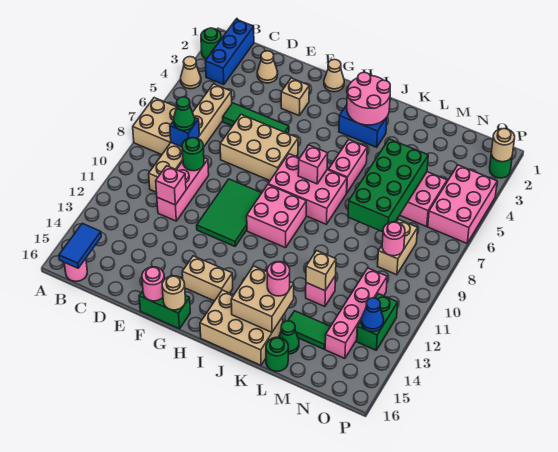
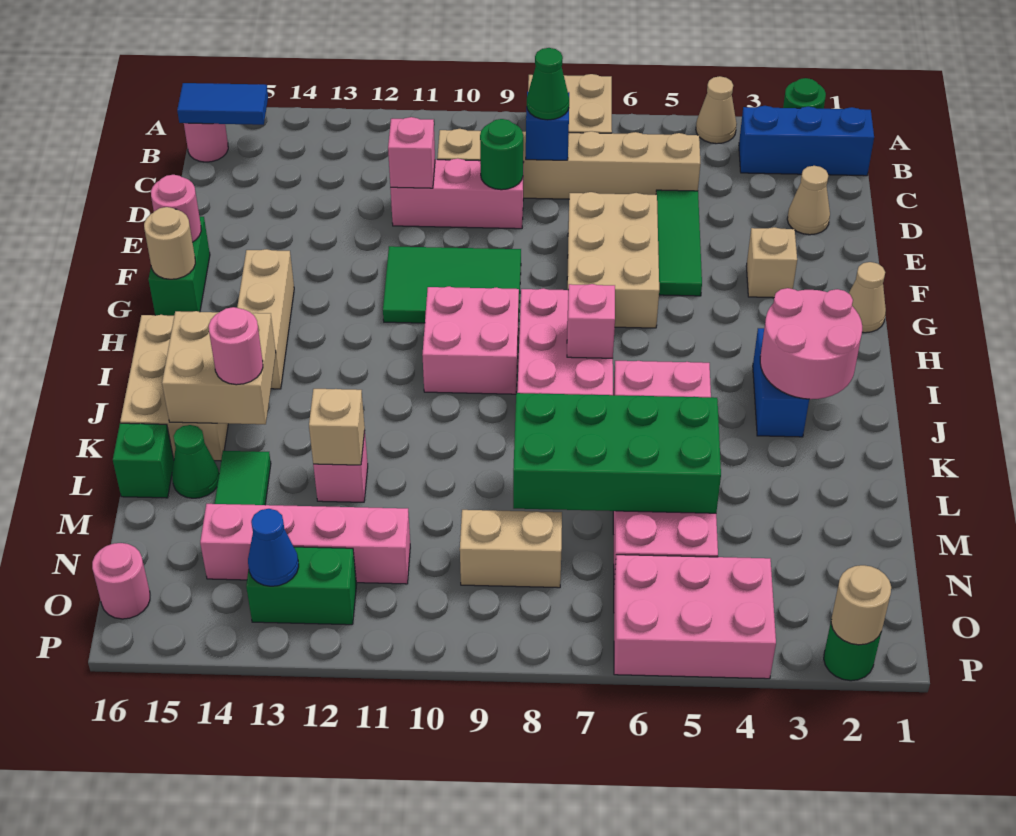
tan brick G14:H14 level 1 -> tan brick G14:I14 level 1
green round brick L16 level 1 -> green brick L16 level 1
pink round brick N9 level 2 -> pink round brick O16 level 1

